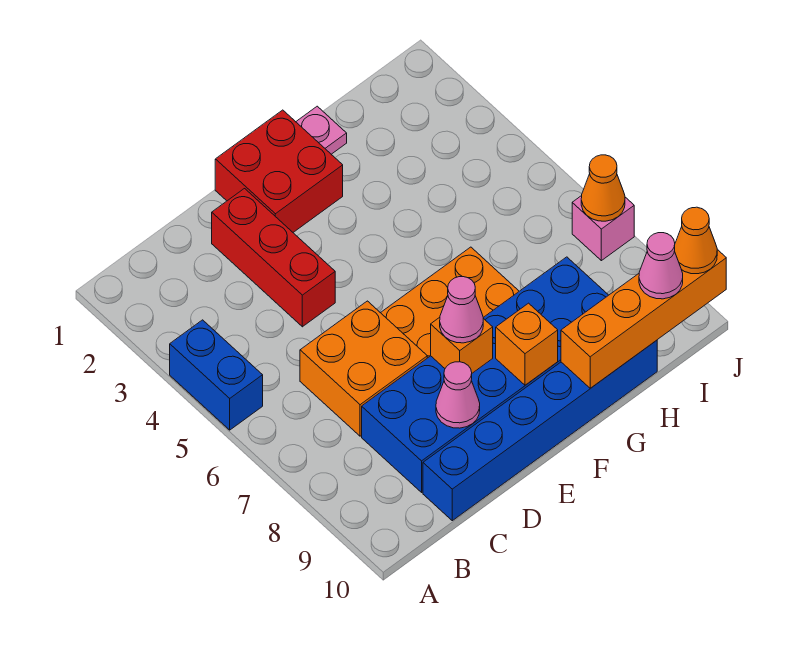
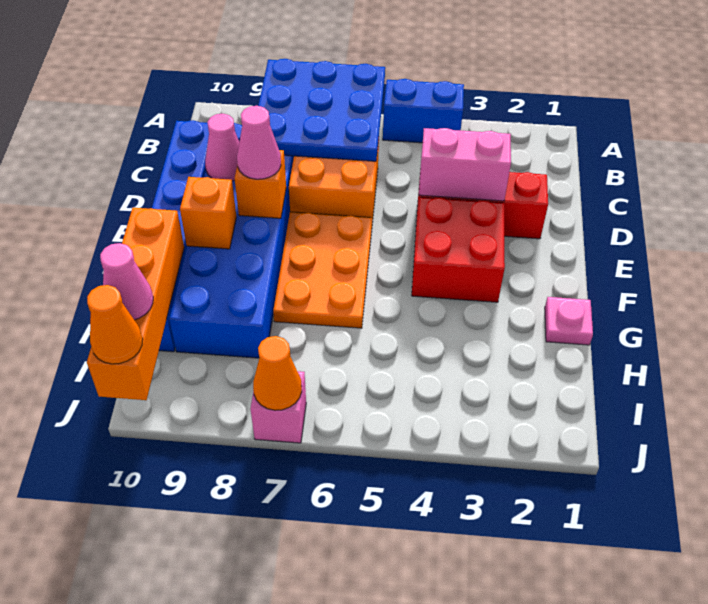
none -> blue plate A6:C8 level 2
none -> pink brick D3:D4 level 2
red brick E1:F2 level 1 -> red brick E3:F4 level 1

